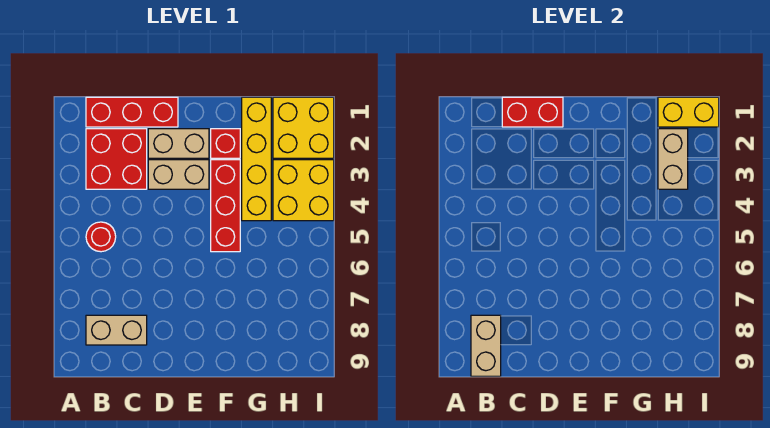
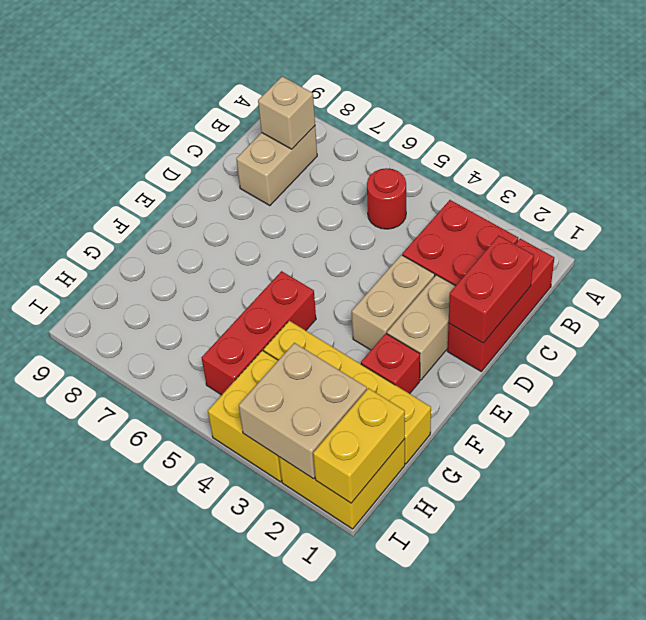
tan brick B8:B9 level 2 -> tan brick B8 level 2
red brick F3:F5 level 1 -> red brick F5:H5 level 1
tan brick H2:H3 level 2 -> tan brick H2:I3 level 2

